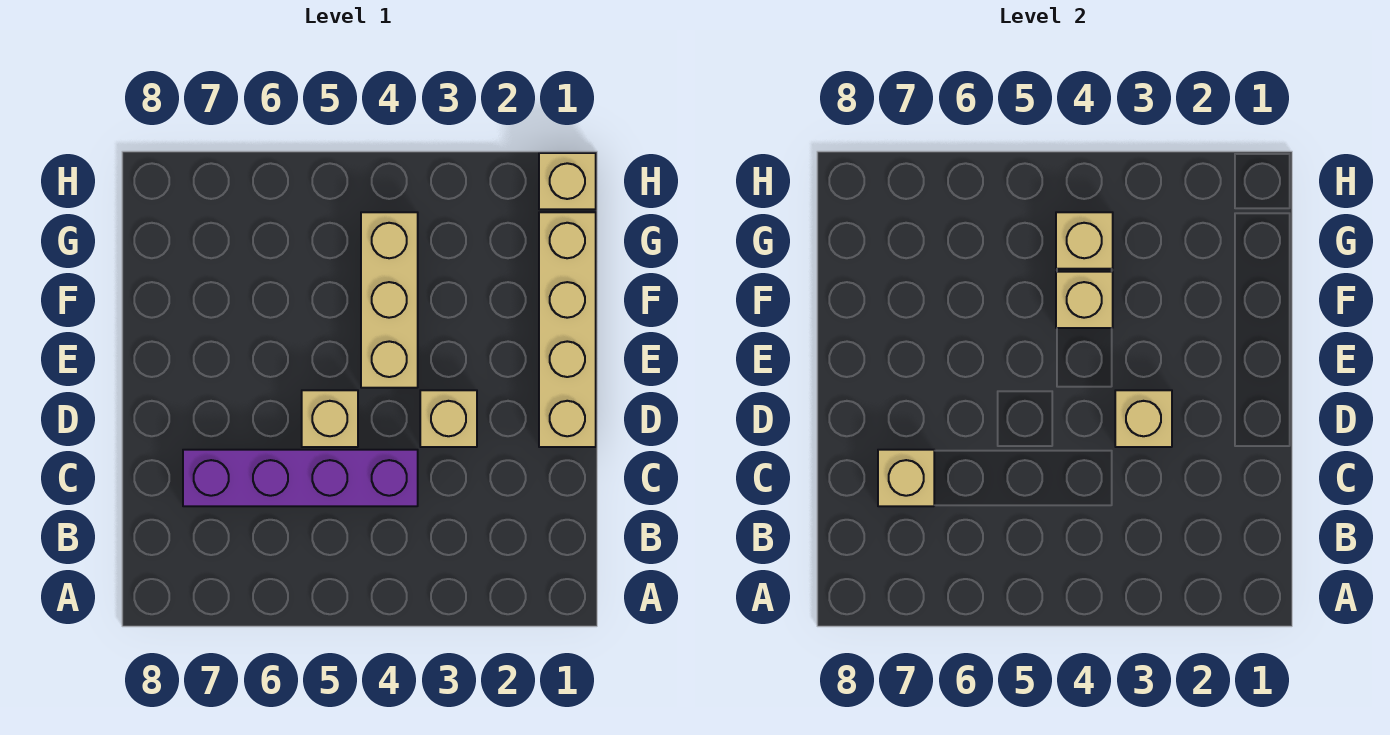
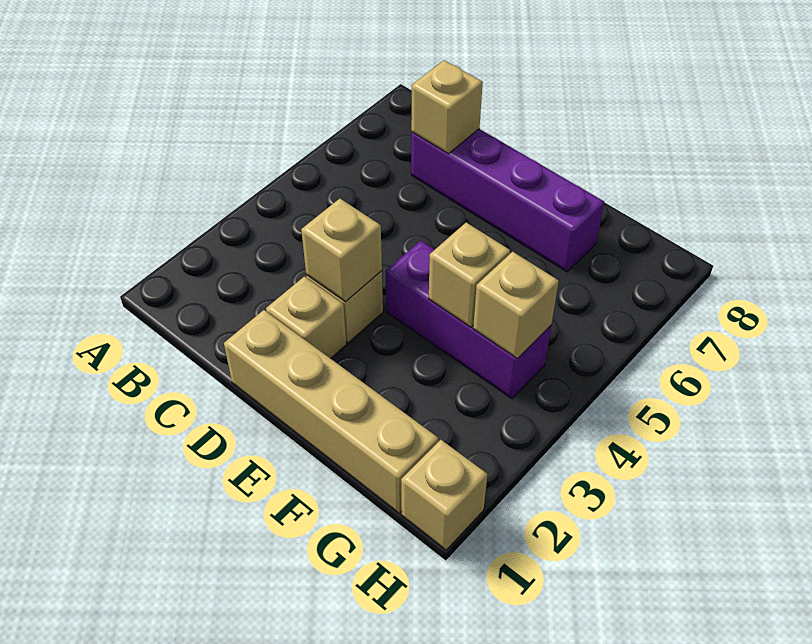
purple brick C4:C7 level 1 -> purple brick C7:F7 level 1
tan brick D5 level 1 -> tan brick D2 level 1
tan brick E4:G4 level 1 -> purple brick E4:G4 level 1

